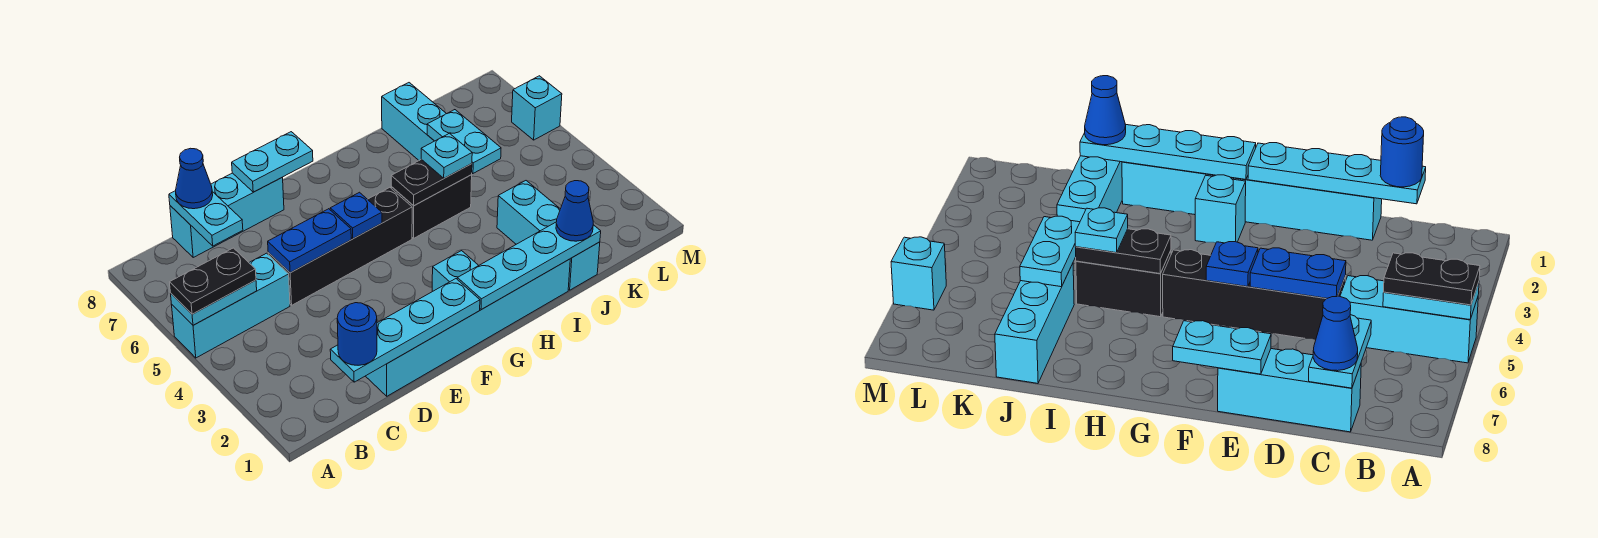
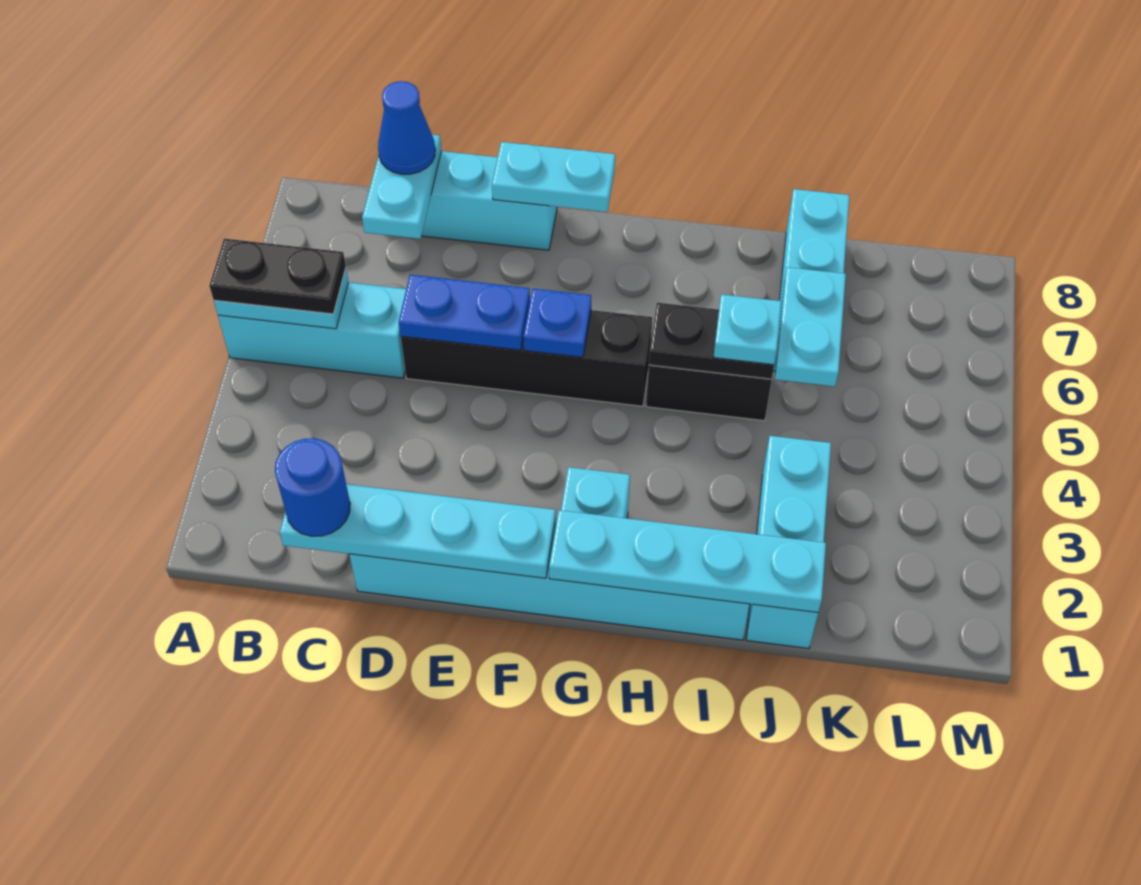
blue cone J1 level 3 -> none
cyan brick M6 level 1 -> none

